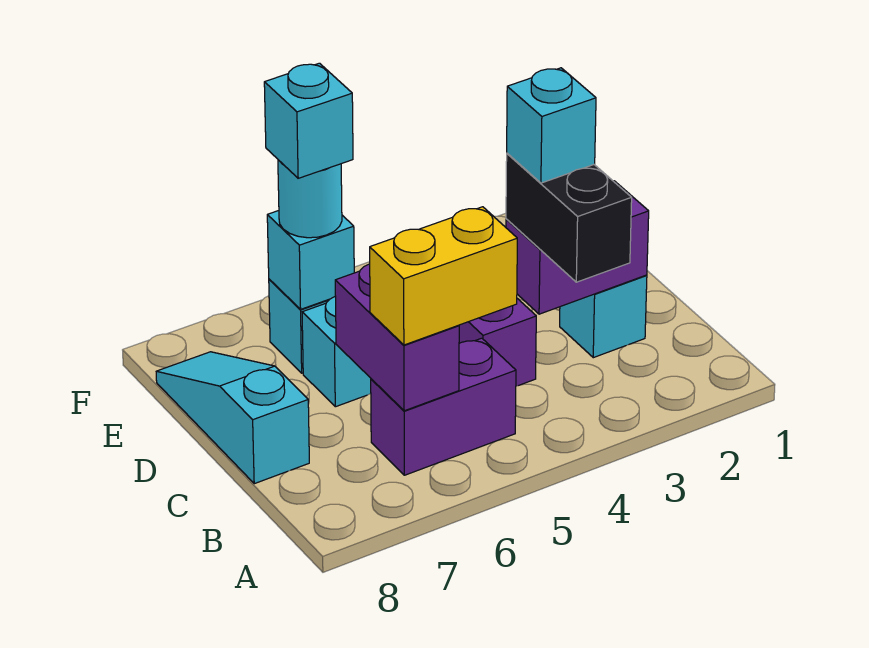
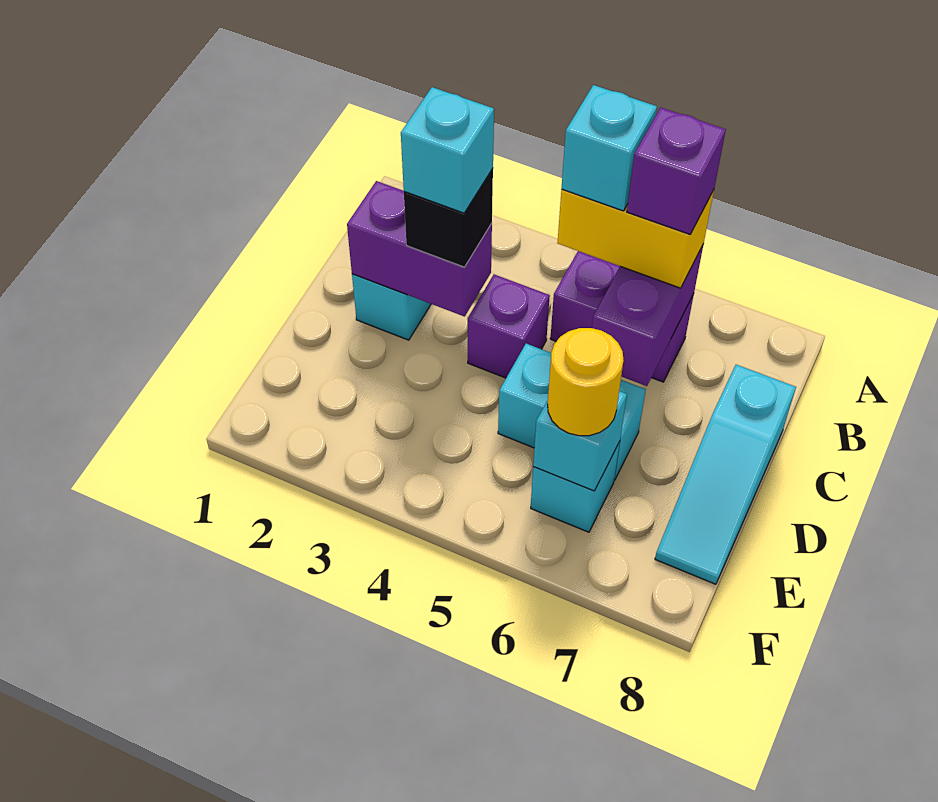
black brick B3:C3 level 3 -> black brick C3 level 3
none -> purple brick B6 level 4
cyan round brick E6 level 3 -> yellow round brick E6 level 3
cyan brick E6 level 4 -> cyan brick B5 level 4

